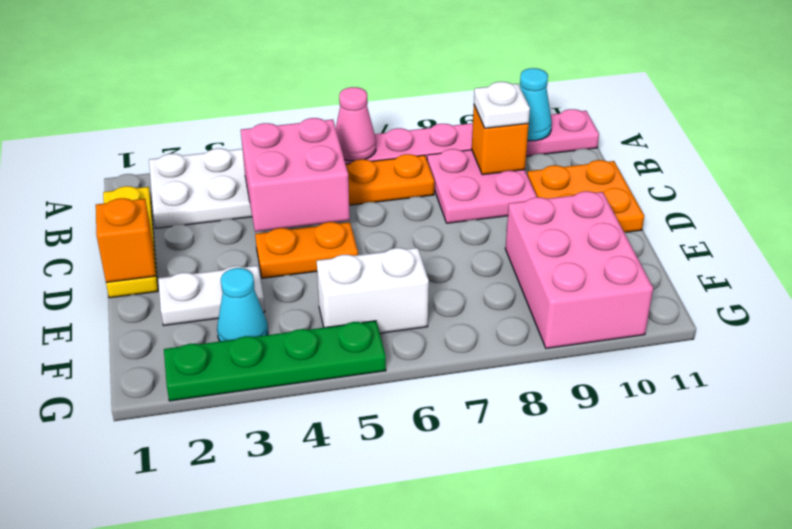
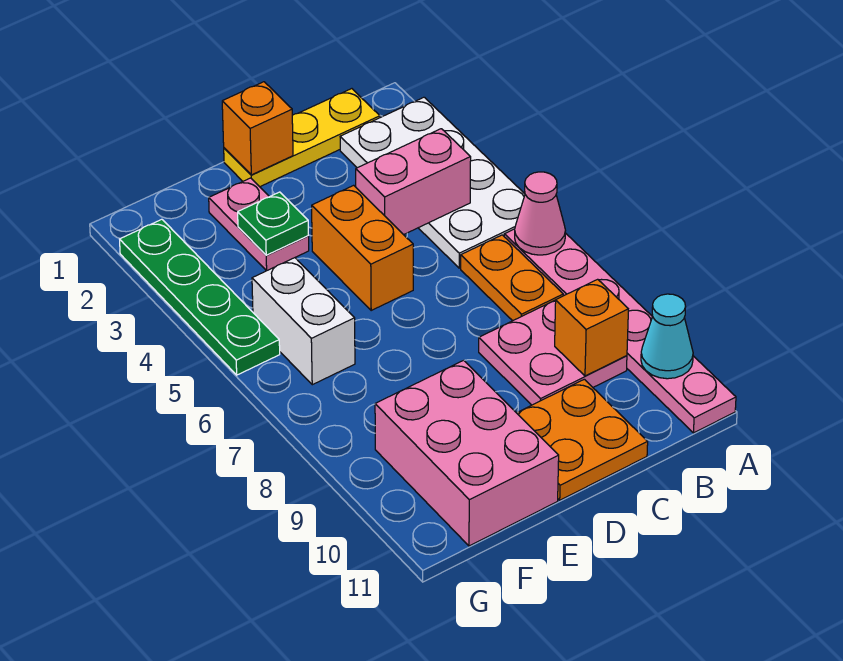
pink brick B4:C5 level 2 -> pink brick B4:C4 level 2
white plate B9 level 3 -> none
orange plate D4:D5 level 1 -> orange brick D4:D5 level 1
white plate E2:E3 level 1 -> pink plate E2:E3 level 1
none -> green plate E3 level 2
pink brick E9:G10 level 1 -> pink brick E9:F11 level 1
cyan cone F3 level 1 -> none

